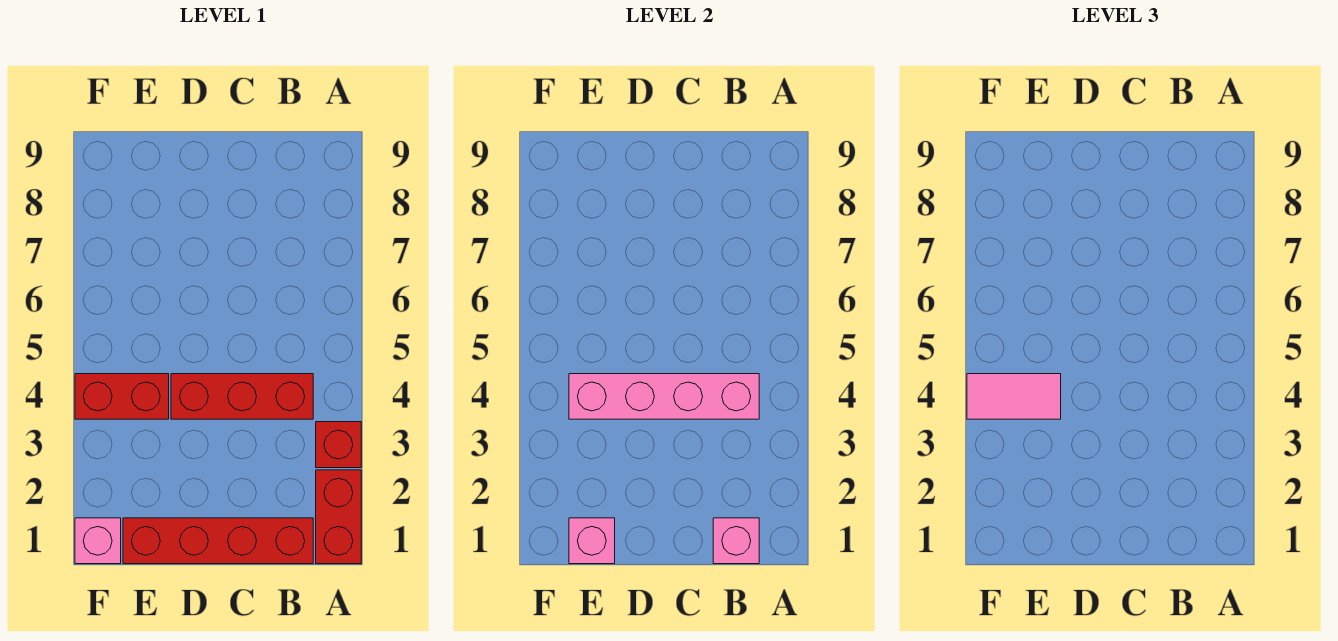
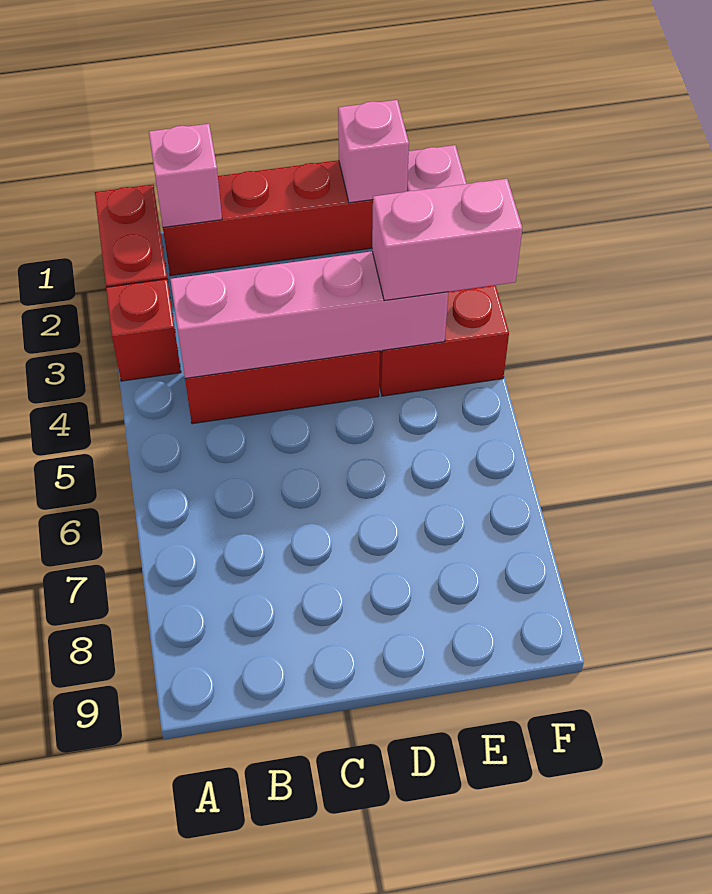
pink tile E4:F4 level 3 -> pink brick E4:F4 level 3

